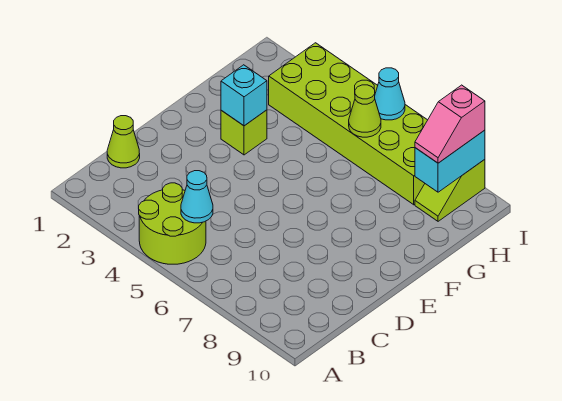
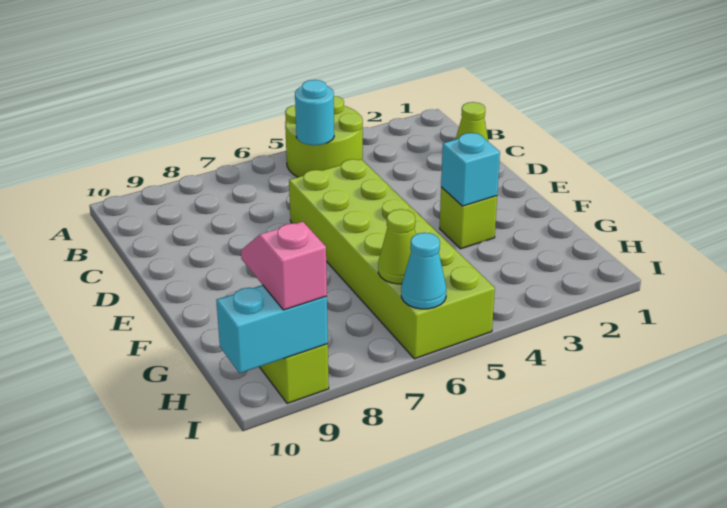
cyan cone B5 level 2 -> cyan round brick B5 level 2
lime brick H3:I8 level 1 -> lime brick D5:I6 level 1
cyan brick H9:I9 level 2 -> cyan brick I9:I10 level 2

